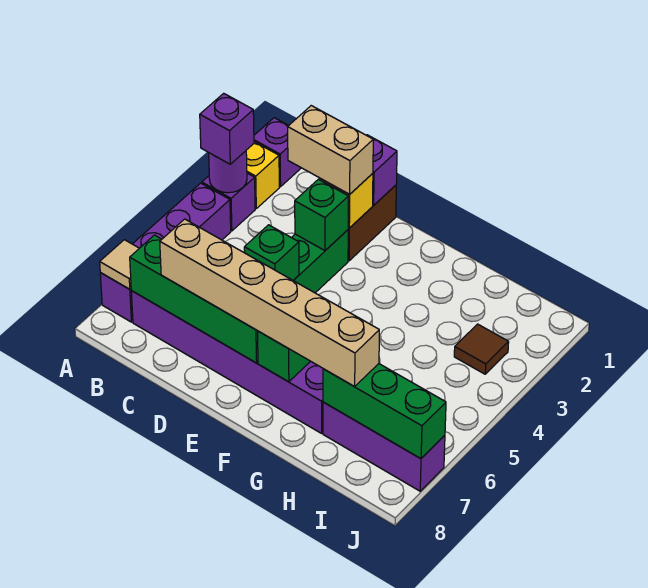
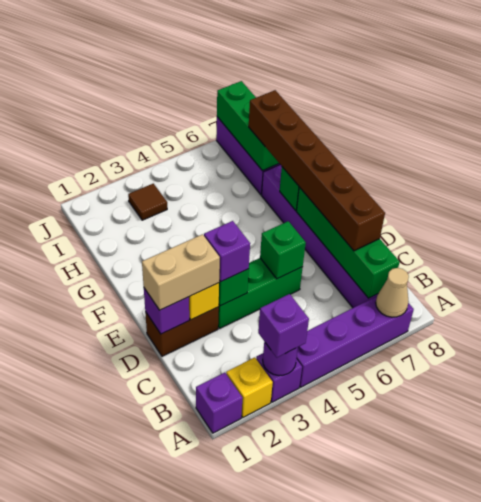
tan tile A7 level 2 -> tan cone A7 level 2
tan brick C2:D2 level 3 -> tan brick D1:D2 level 3
tan brick C7:H7 level 3 -> brown brick C7:H7 level 3
none -> purple brick D3 level 3

